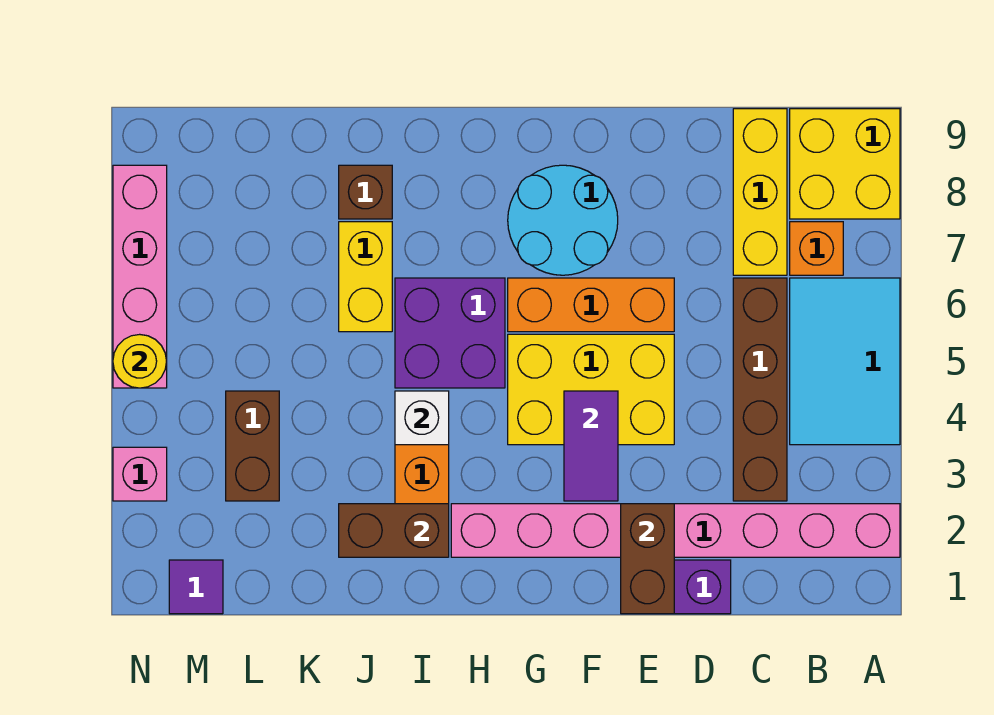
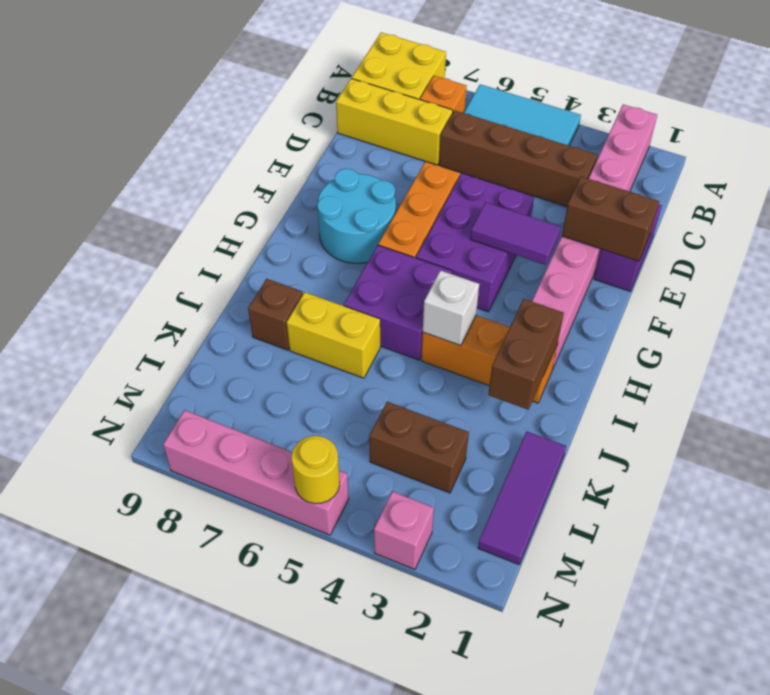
yellow brick E4:G5 level 1 -> purple brick E4:G5 level 1
purple tile M1 level 1 -> purple tile K1:M1 level 1

